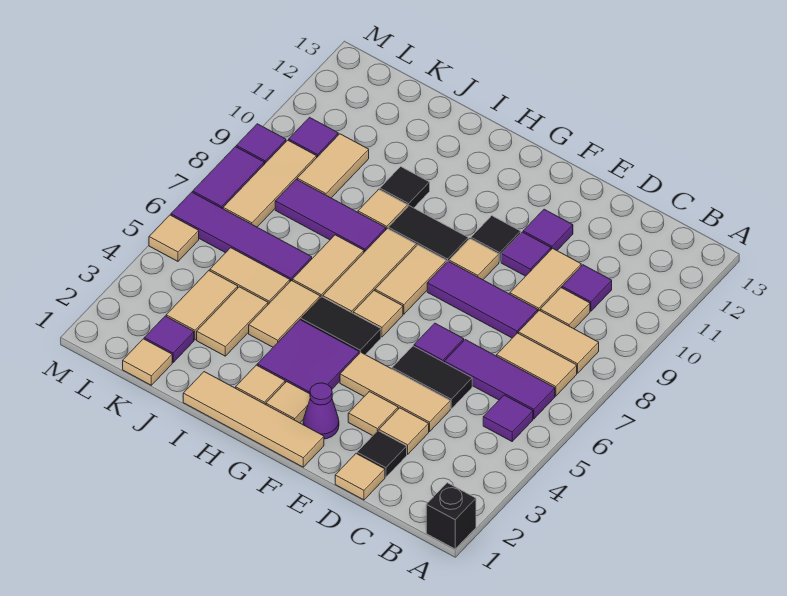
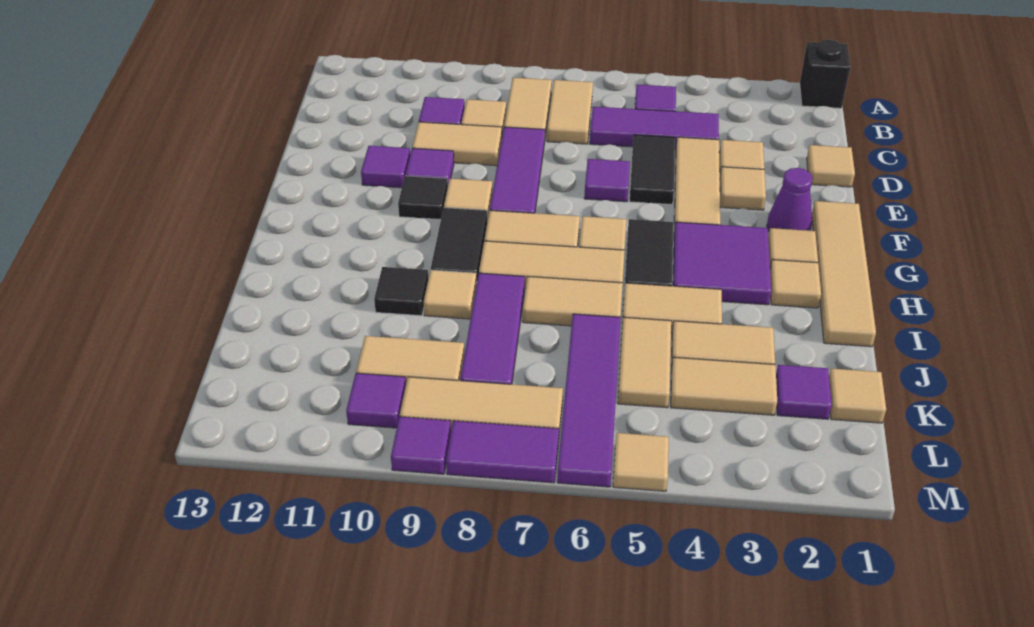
purple tile B6:D6 level 1 -> purple tile C4:C6 level 1
black tile D2 level 1 -> none

